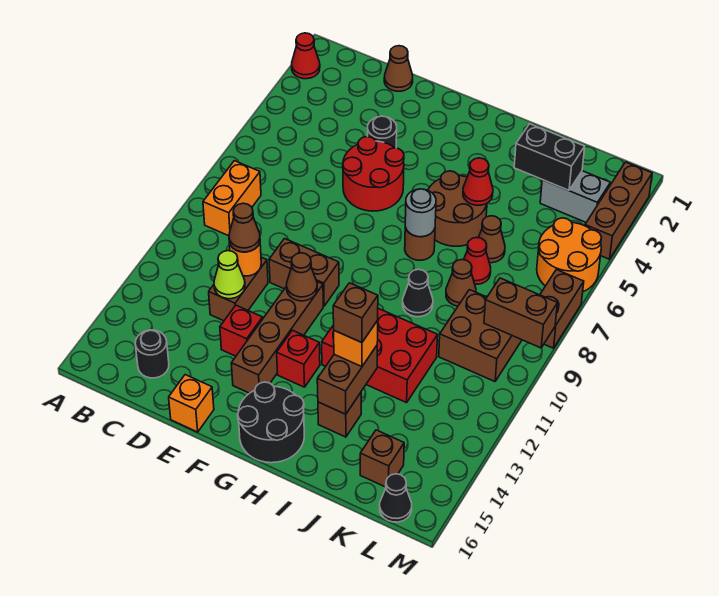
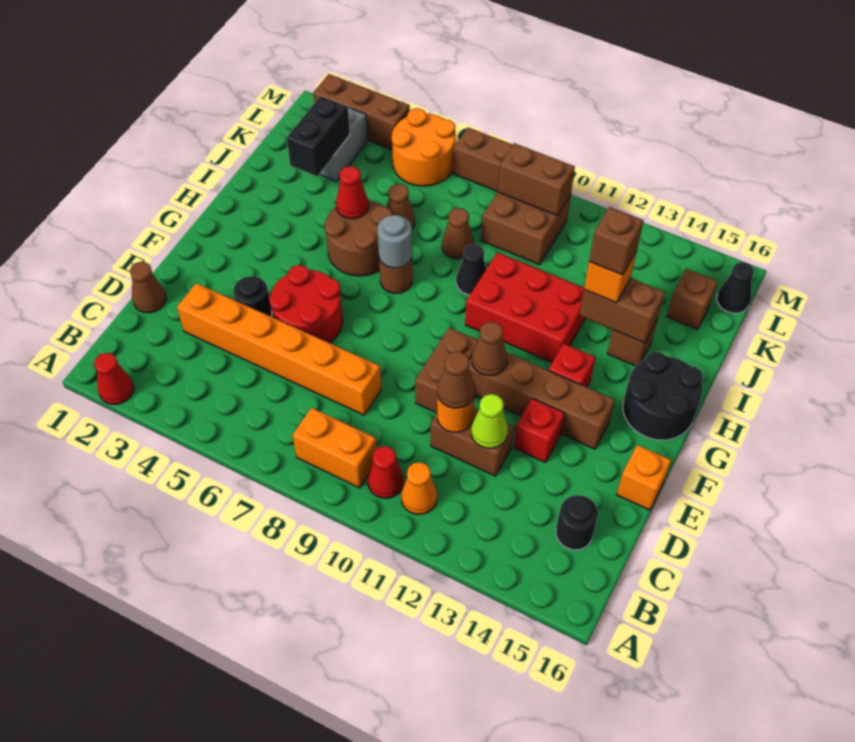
none -> orange cone B11 level 1
none -> orange brick D3:D8 level 1
red brick H11:J12 level 1 -> red brick H10:I12 level 1
red cone J7 level 1 -> red cone B10 level 1
brown brick L9:M9 level 2 -> brown brick L9:L10 level 2

